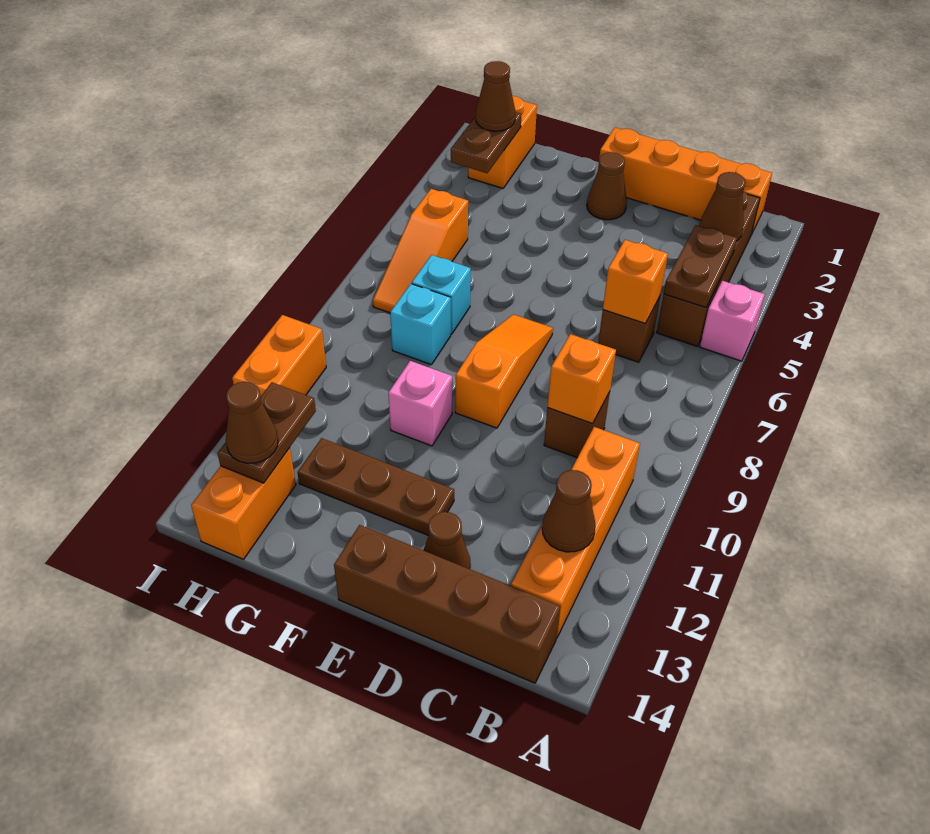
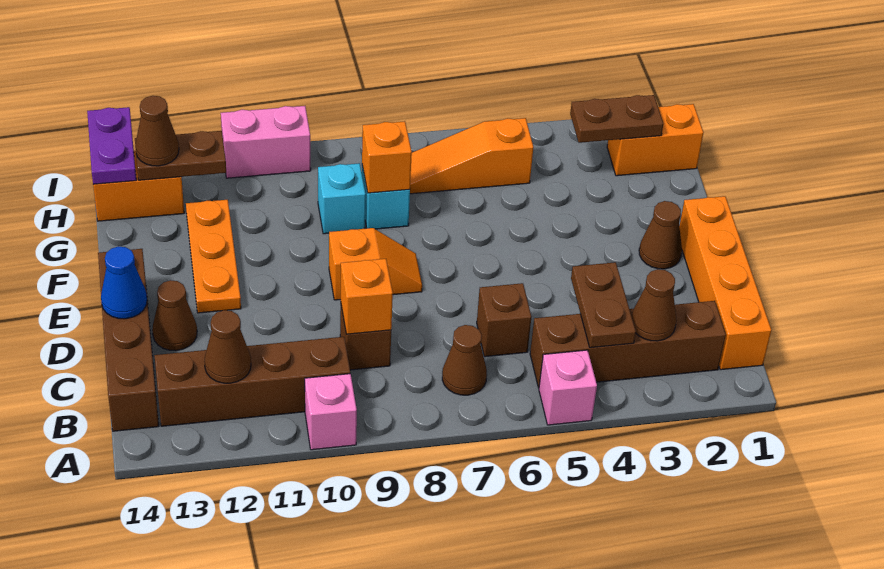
brown plate B4:B5 level 2 -> brown plate B4:C4 level 2
orange brick B10:B13 level 1 -> brown brick B10:B13 level 1
orange brick C6 level 2 -> orange brick G8 level 2
none -> blue cone D14 level 2
orange slope E7:E9 level 1 top 9 -> orange slope E8:E9 level 1 top 9
brown plate E12:G12 level 1 -> orange plate E12:G12 level 1
pink brick F10 level 1 -> pink brick A10 level 1
cyan brick G7 level 1 -> cyan brick G9 level 1
brown cone H2 level 3 -> brown cone B7 level 1
none -> purple plate H14:I14 level 2
orange brick I10:I11 level 1 -> pink brick I10:I11 level 1

